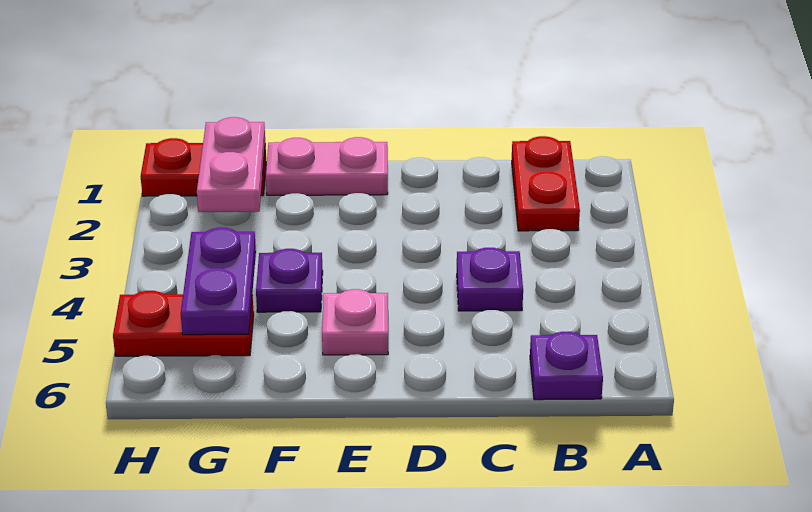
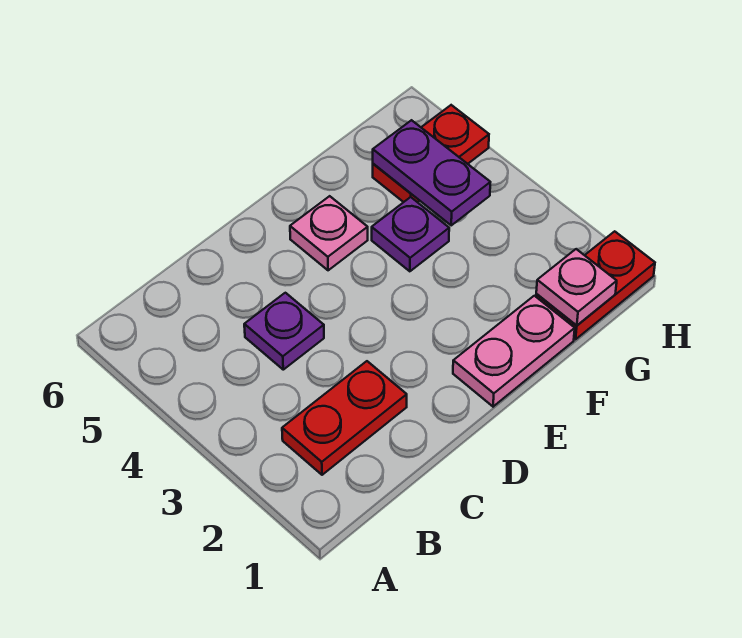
red plate B1:B2 level 1 -> red plate B2:C2 level 1
purple plate B6 level 1 -> none
pink plate G1:G2 level 2 -> pink plate G1 level 2

